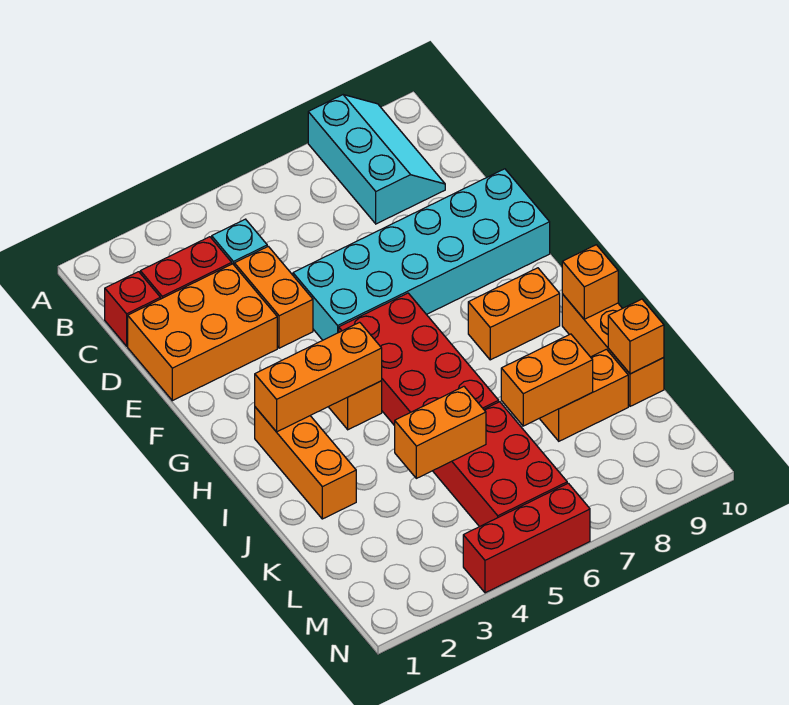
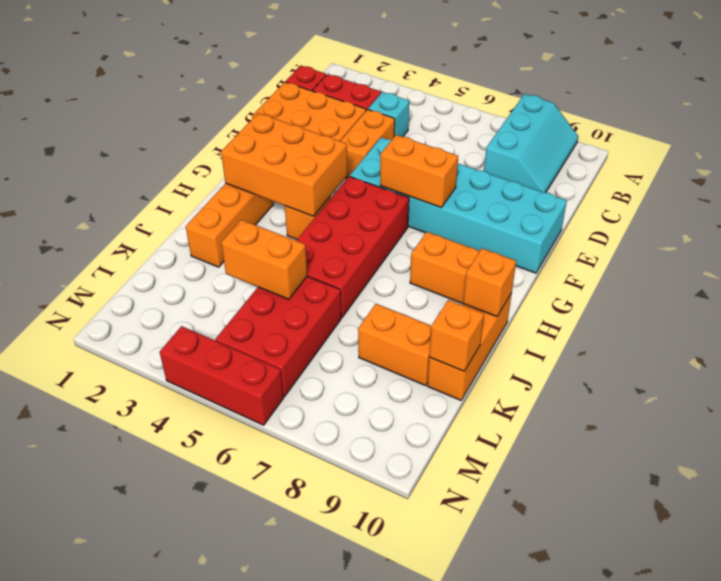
orange brick H2:H4 level 2 -> orange brick G2:H4 level 2
orange brick K7:K8 level 2 -> orange brick F6:F7 level 2

